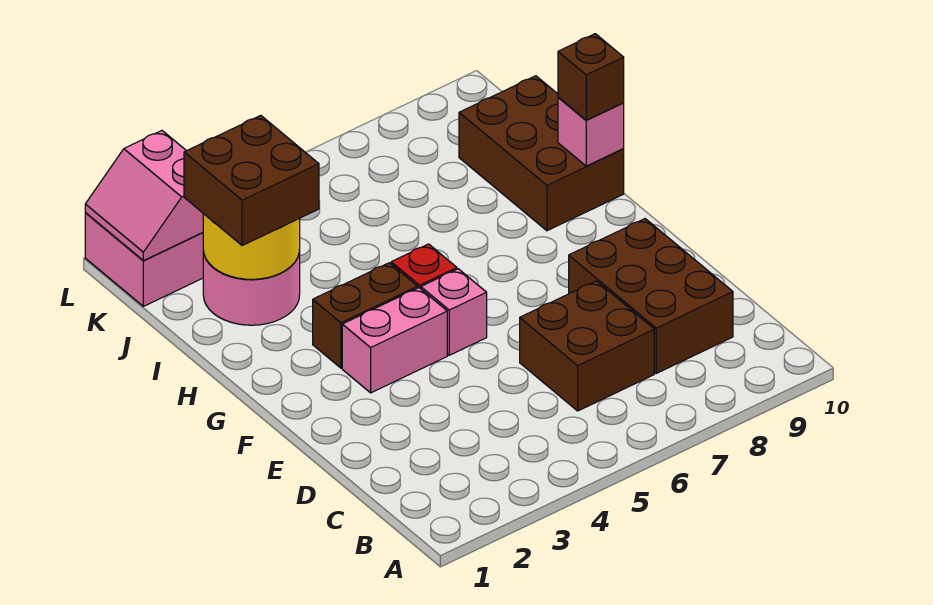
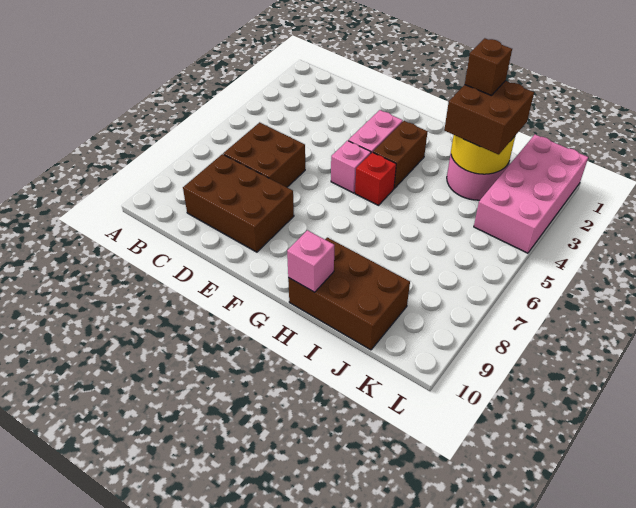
brown brick H10 level 3 -> brown brick I2 level 4
pink slope K1:L2 level 2 top 2 -> none

